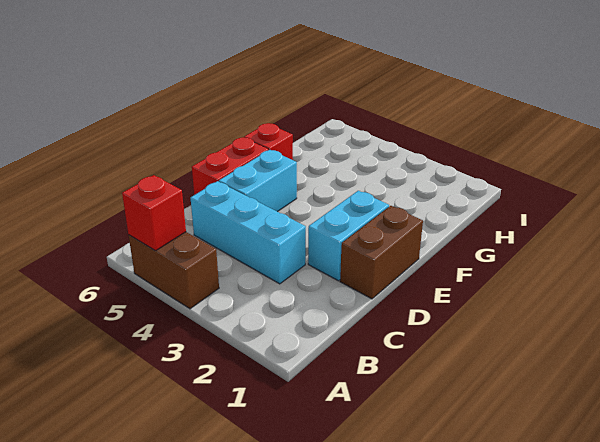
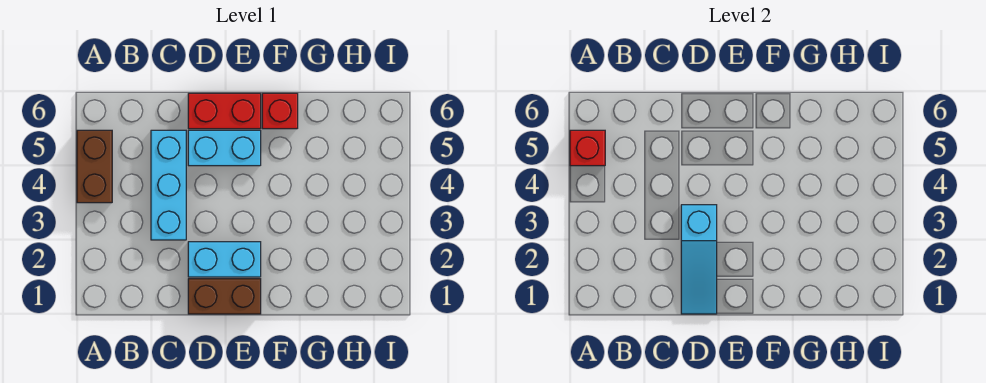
none -> cyan slope D1:D3 level 2 top 3

